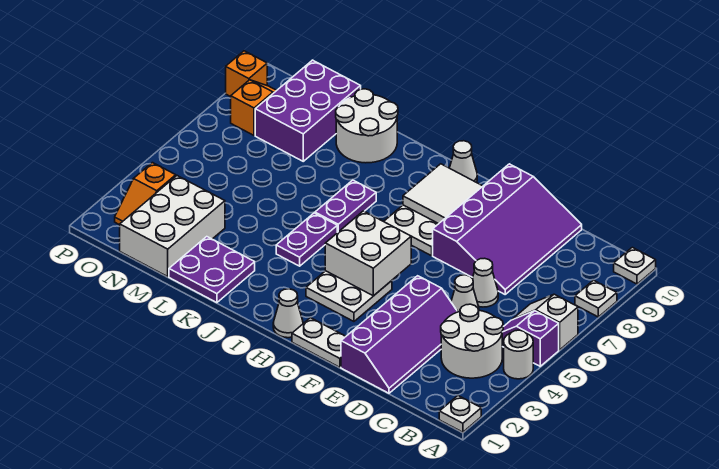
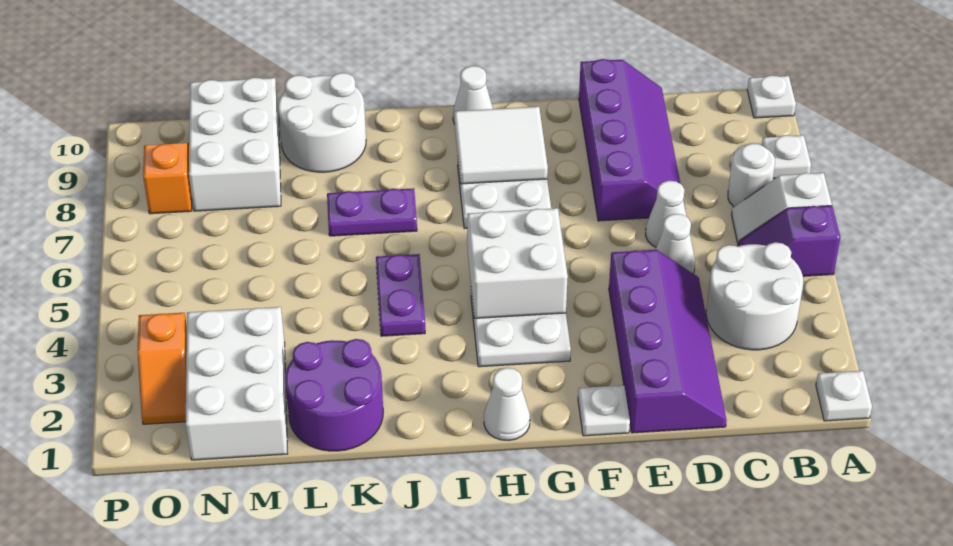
white round brick A4 level 1 -> white round brick B7 level 1
purple slope D7:F10 level 1 top F -> purple slope D7:E10 level 1 top E
white plate F1:G1 level 1 -> white plate F1 level 1
purple plate J6:J7 level 1 -> purple plate J7:K7 level 1
purple plate K1:L2 level 1 -> purple round brick K1:L2 level 1
purple brick M8:N10 level 1 -> white brick M8:N10 level 1
orange brick P9 level 1 -> none

